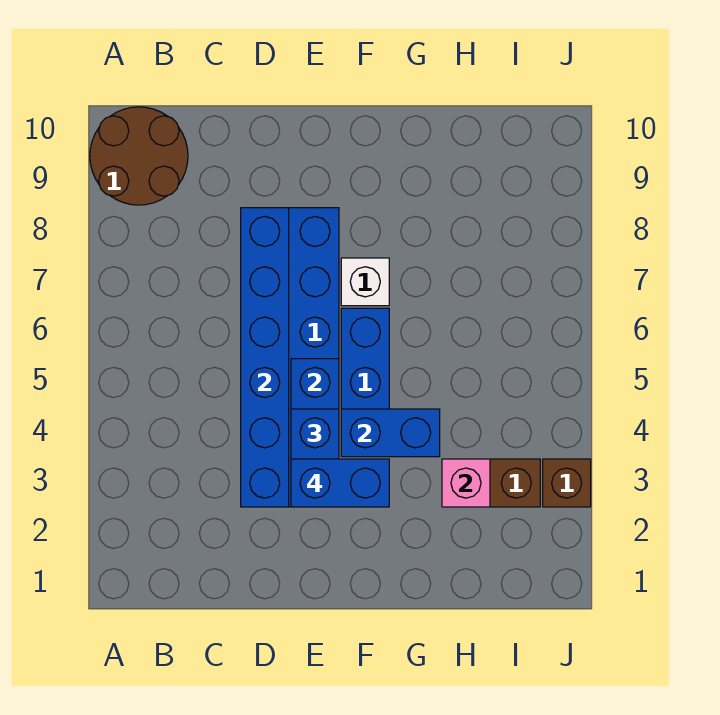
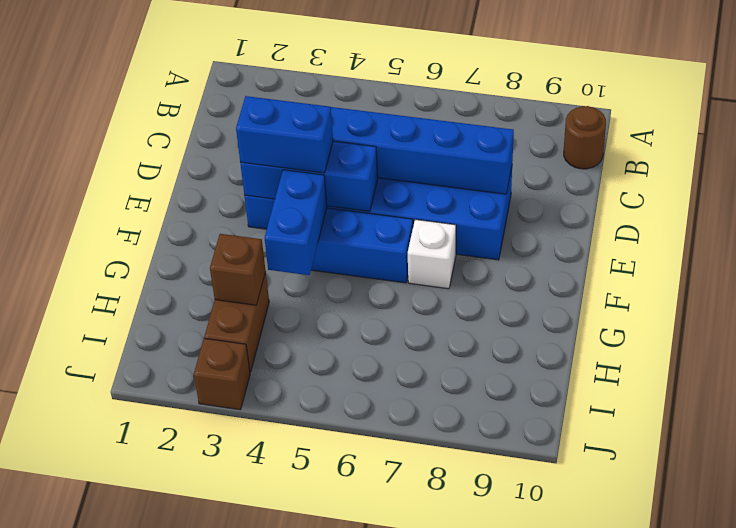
brown round brick A9:B10 level 1 -> brown round brick B10 level 1
blue brick E3:F3 level 4 -> none
pink brick H3 level 2 -> brown brick H3 level 2

